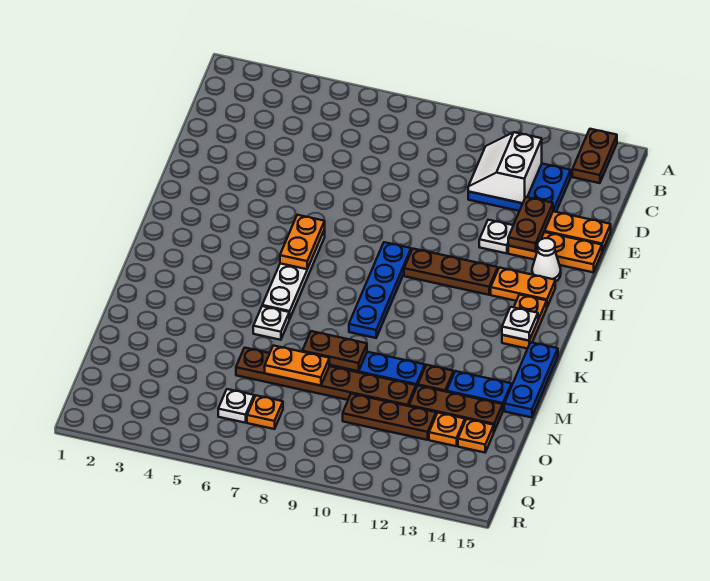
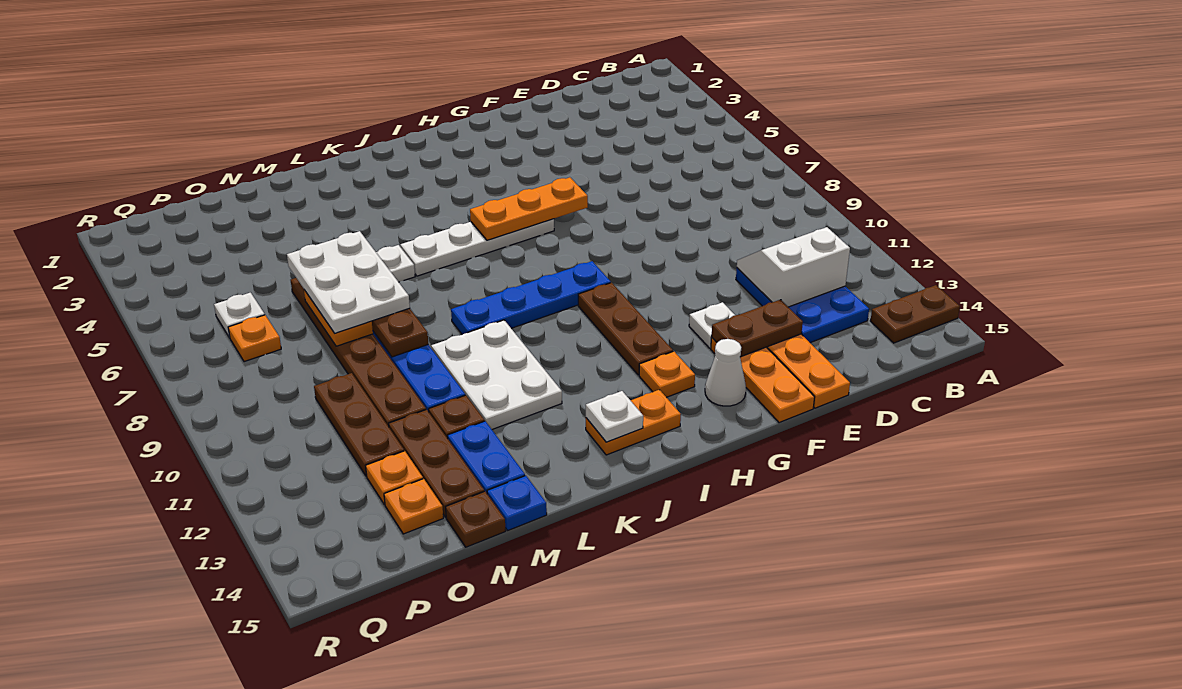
orange plate H6:I6 level 2 -> orange plate G6:I6 level 2
orange plate H13:H14 level 1 -> orange plate H13 level 1
none -> white plate K10:L12 level 1
blue plate K15:M15 level 1 -> blue plate M15 level 1
none -> white plate M6:N8 level 3
none -> brown plate N15 level 1

